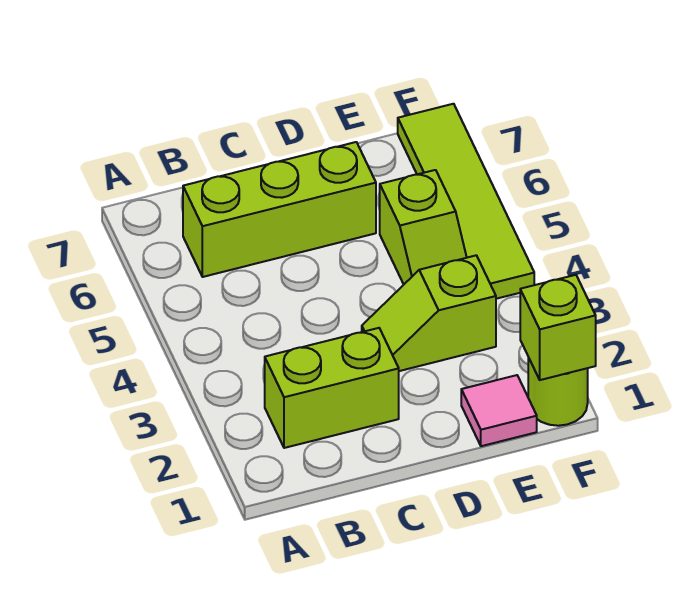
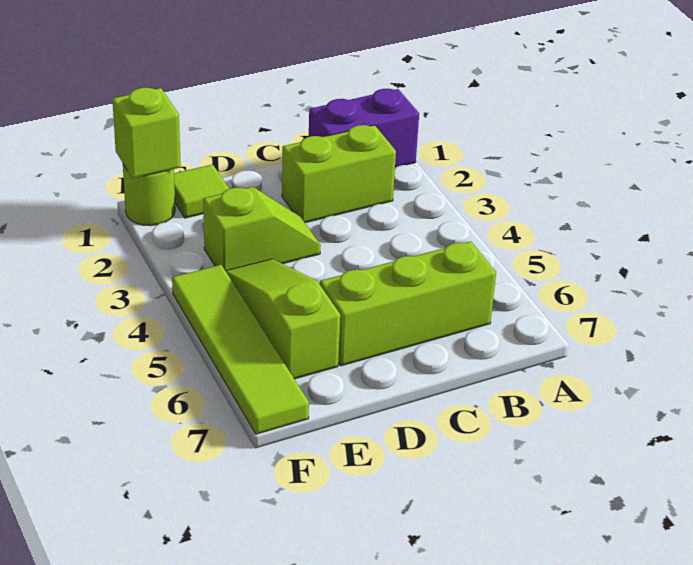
none -> purple brick A1:B1 level 1
pink tile E1 level 1 -> lime tile E1 level 1
lime slope E4:E5 level 1 top 5 -> lime slope E4:E6 level 1 top 6

